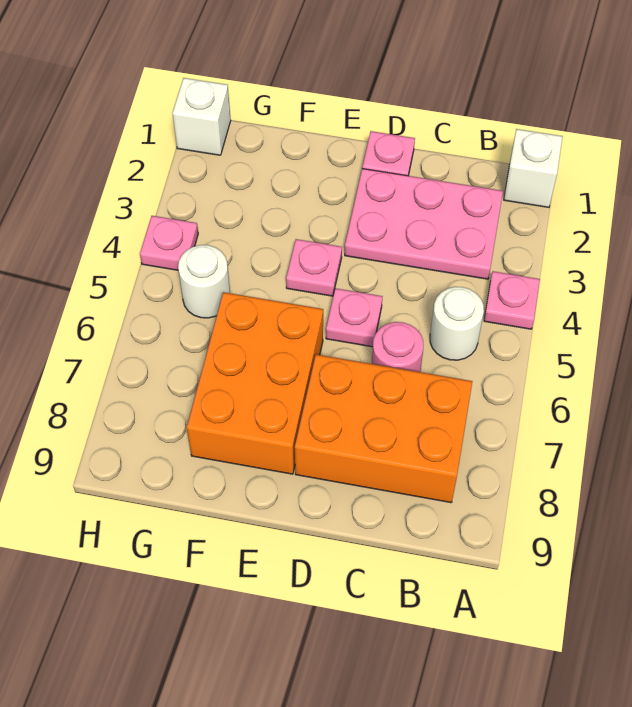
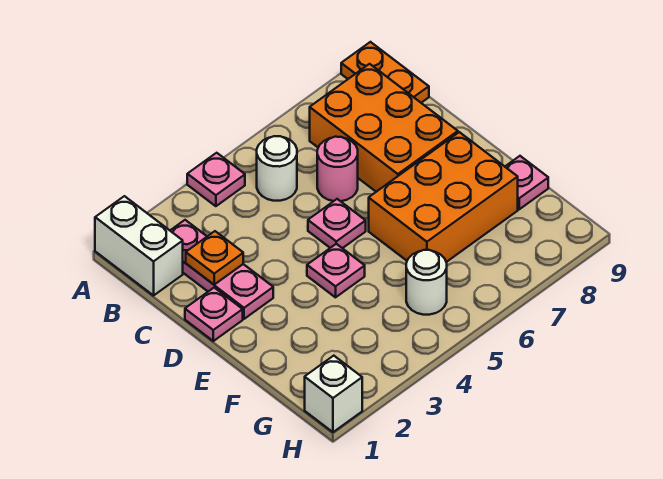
white brick A1 level 1 -> white brick A1:B1 level 1
none -> orange plate A9:B9 level 1
pink plate B2:D3 level 1 -> pink plate B2:D2 level 1
none -> orange plate C2 level 2
pink plate H4 level 1 -> pink plate F9 level 1

